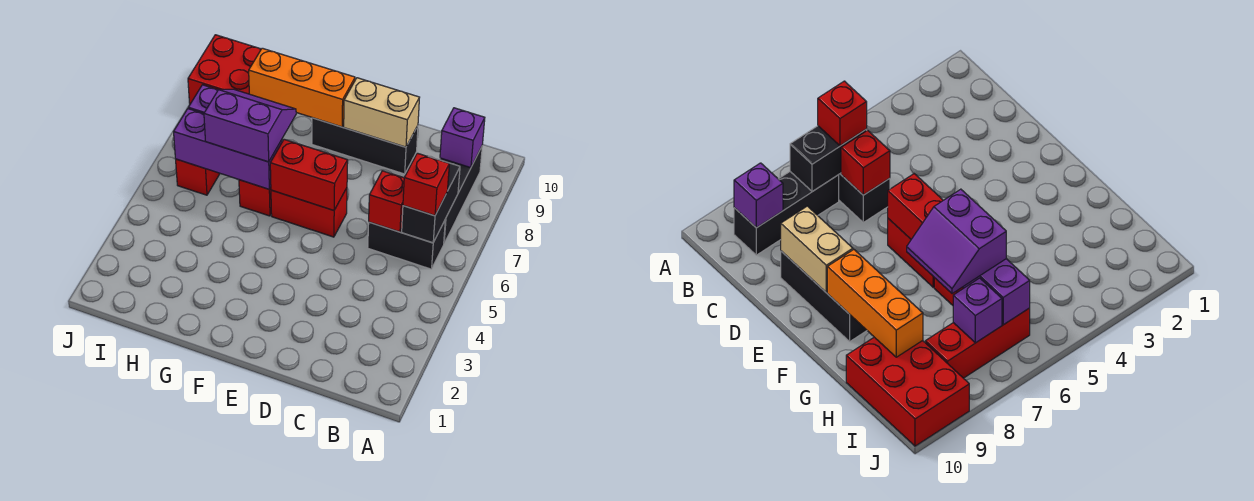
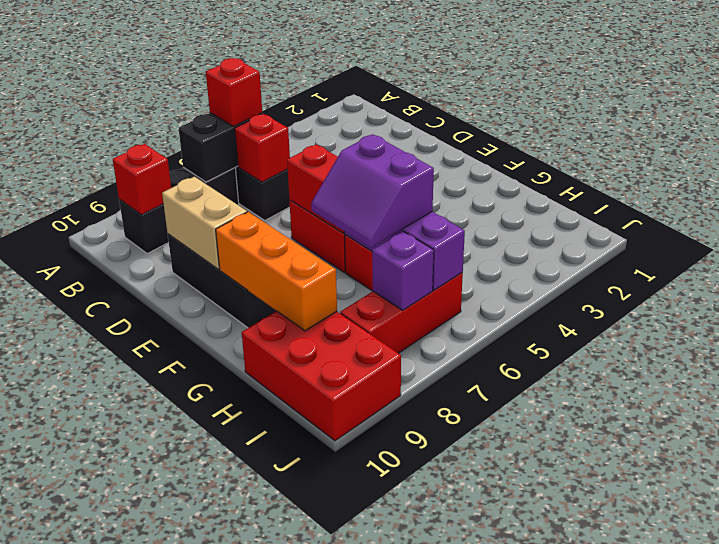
purple brick B9 level 2 -> red brick B9 level 2

